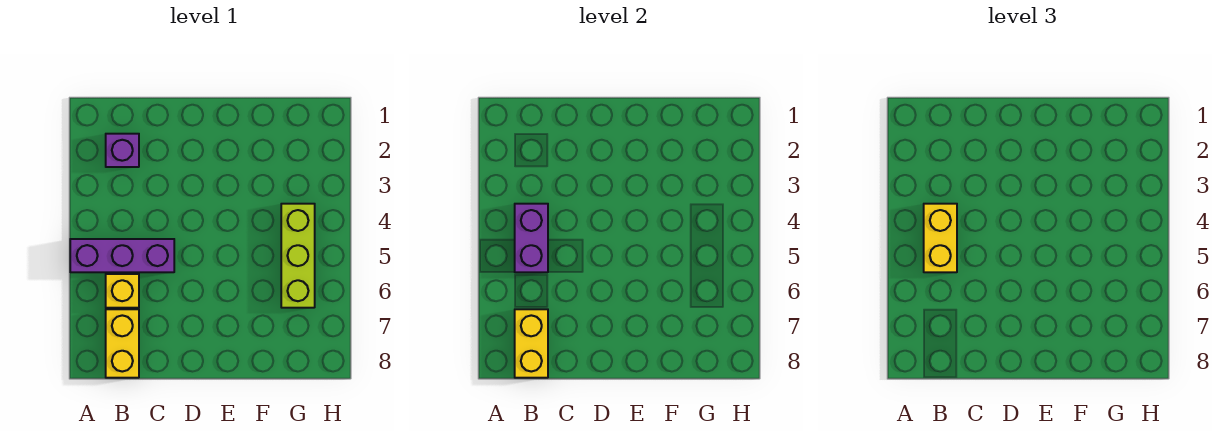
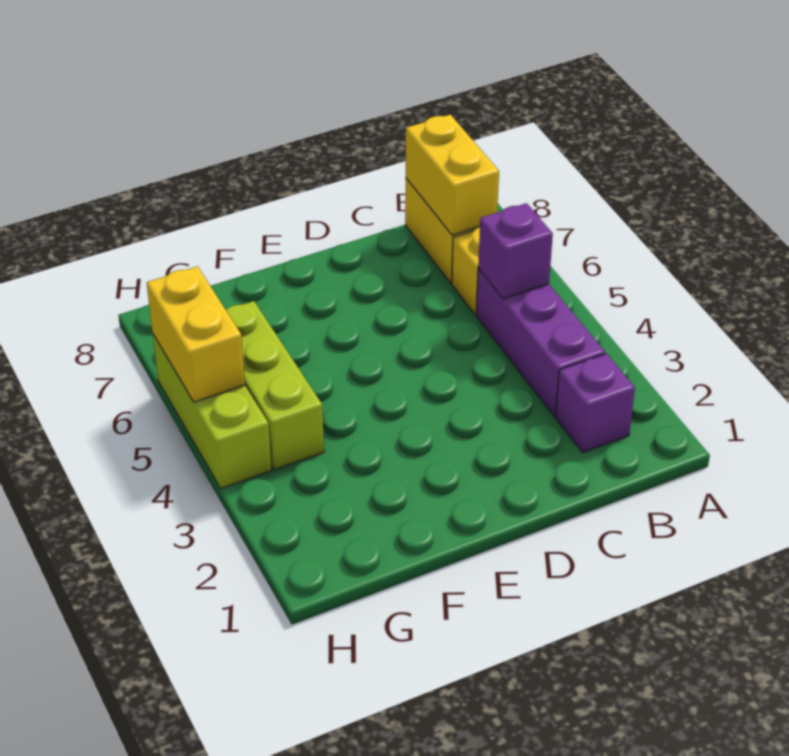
purple brick A5:C5 level 1 -> purple brick B3:B5 level 1
purple brick B4:B5 level 2 -> purple brick B5 level 2
yellow brick B4:B5 level 3 -> yellow brick H5:H6 level 2
none -> lime brick H4:H6 level 1

